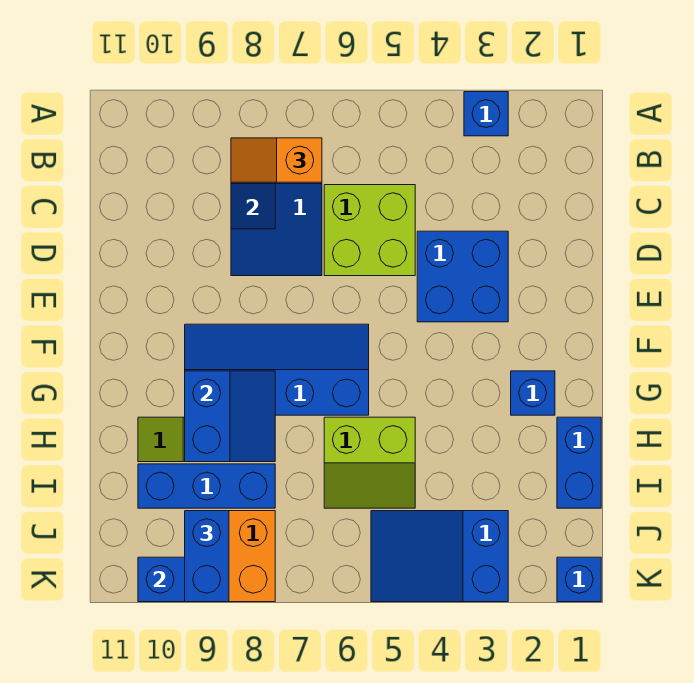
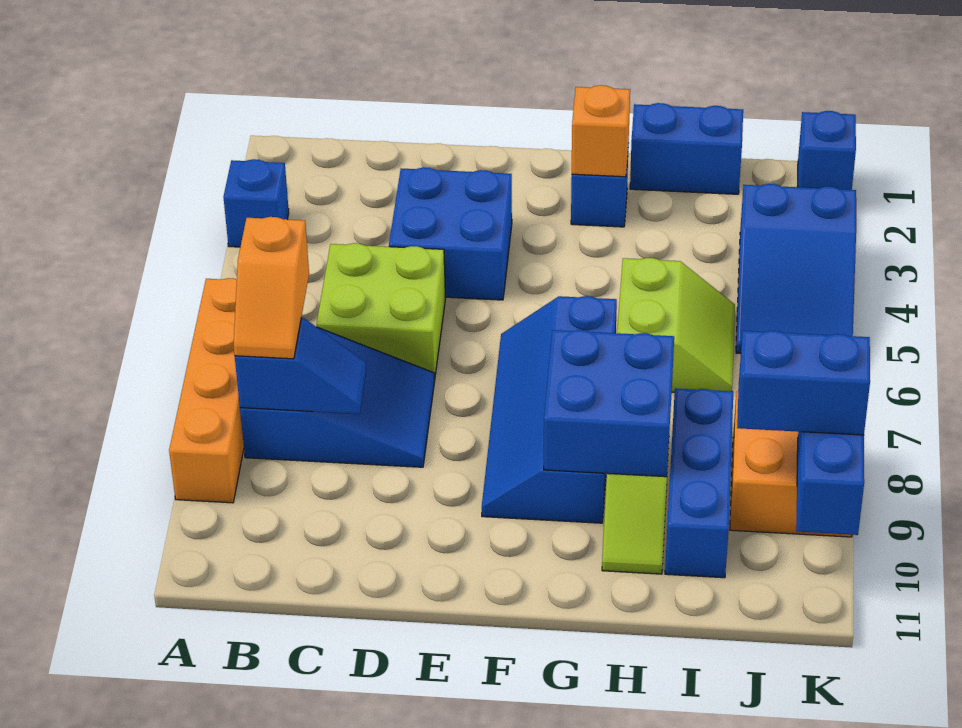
none -> orange brick A6:A9 level 1
none -> orange brick G2 level 2
blue slope G8:H9 level 2 top 9 -> blue brick G8:H9 level 2

